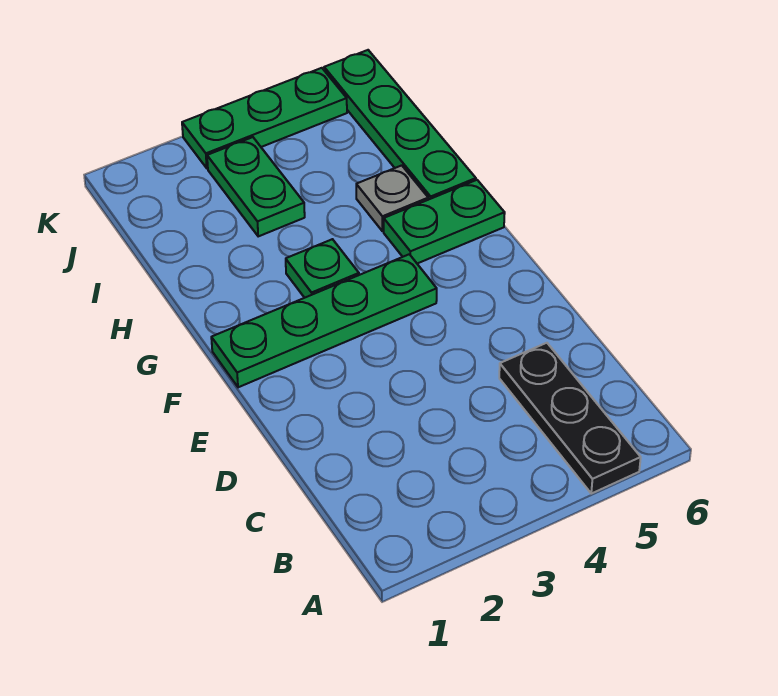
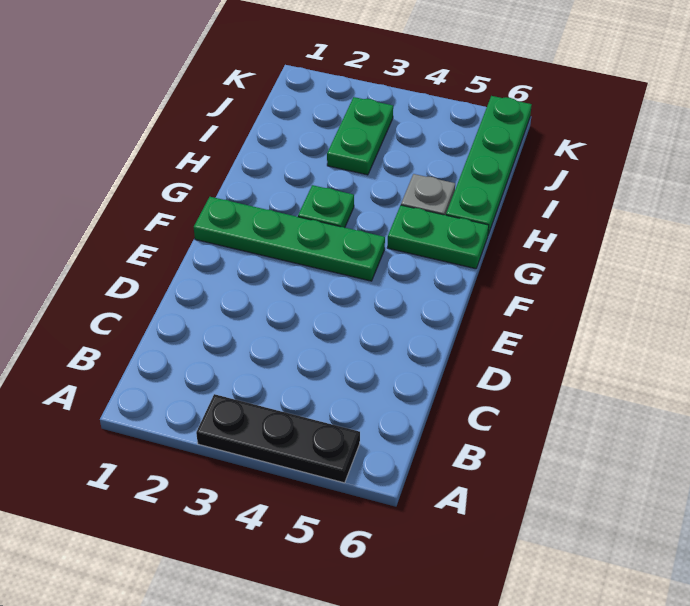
black plate A5:C5 level 1 -> black plate A3:A5 level 1
green plate K3:K5 level 1 -> none

